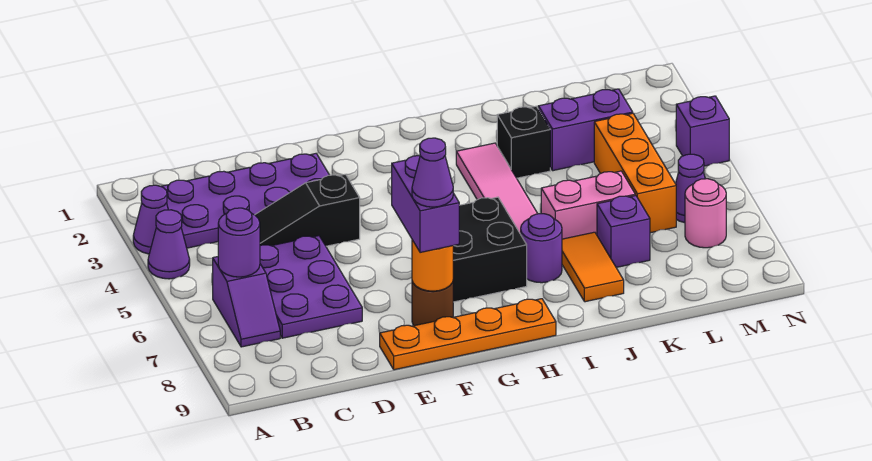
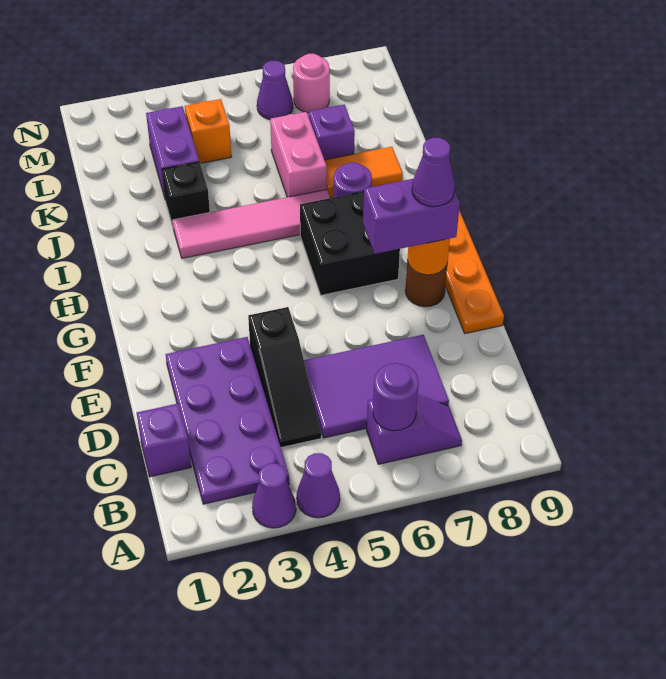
purple plate C5:D7 level 1 -> purple tile C5:D7 level 1
orange brick L4:L6 level 1 -> orange brick L4 level 1
purple brick N4 level 1 -> purple brick C1 level 1

